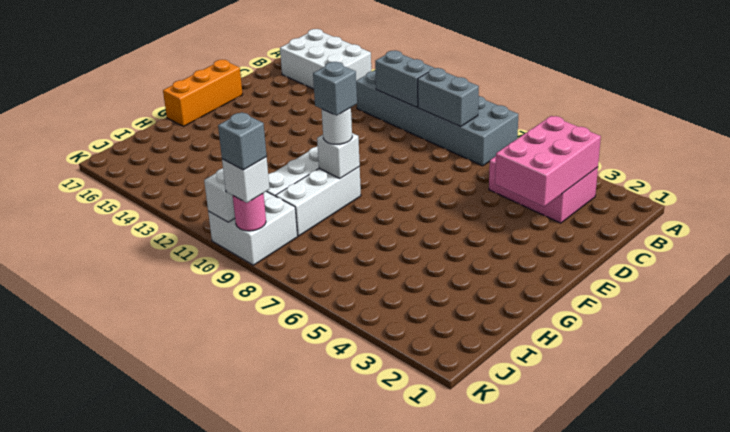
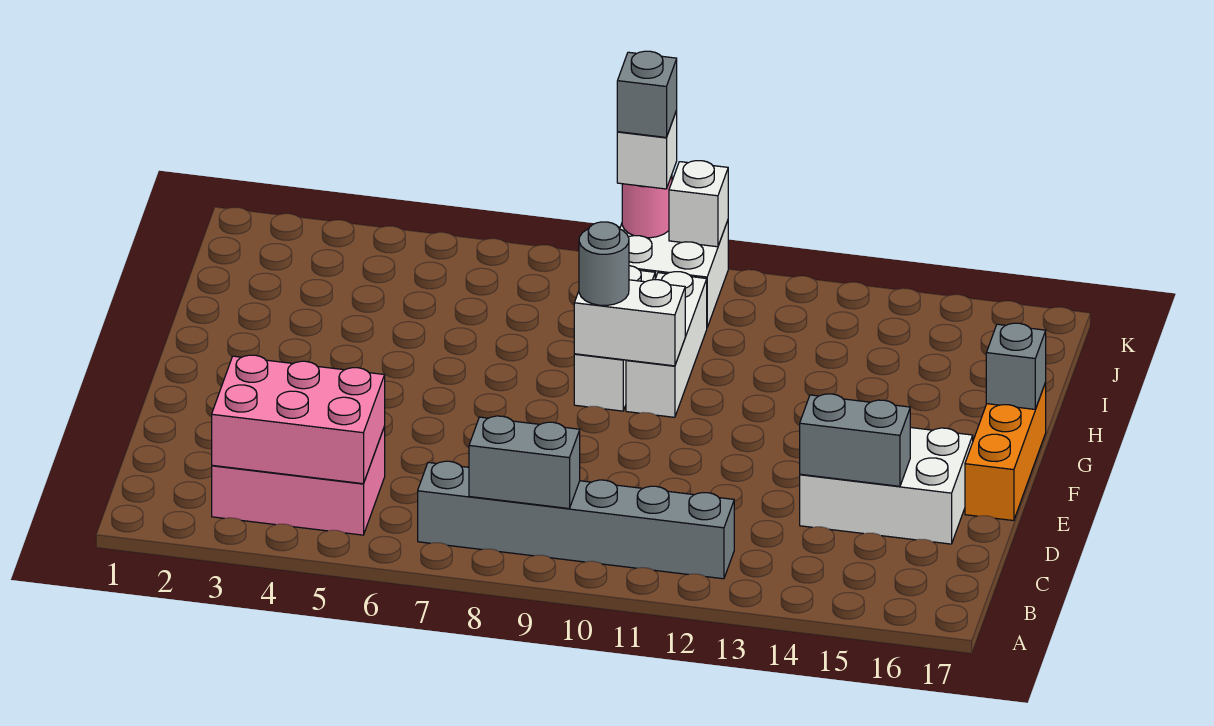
grey brick A7:B12 level 1 -> grey brick B7:B12 level 1
white brick A14:B16 level 1 -> white brick D14:E16 level 1
pink brick B3:D4 level 2 -> pink brick B3:C5 level 2
grey brick B10:B11 level 2 -> grey brick D14:D15 level 2
white brick G9 level 2 -> white brick G9:G10 level 2
white round brick G9 level 3 -> grey round brick G9 level 3
grey brick G9 level 4 -> grey brick G17 level 2

